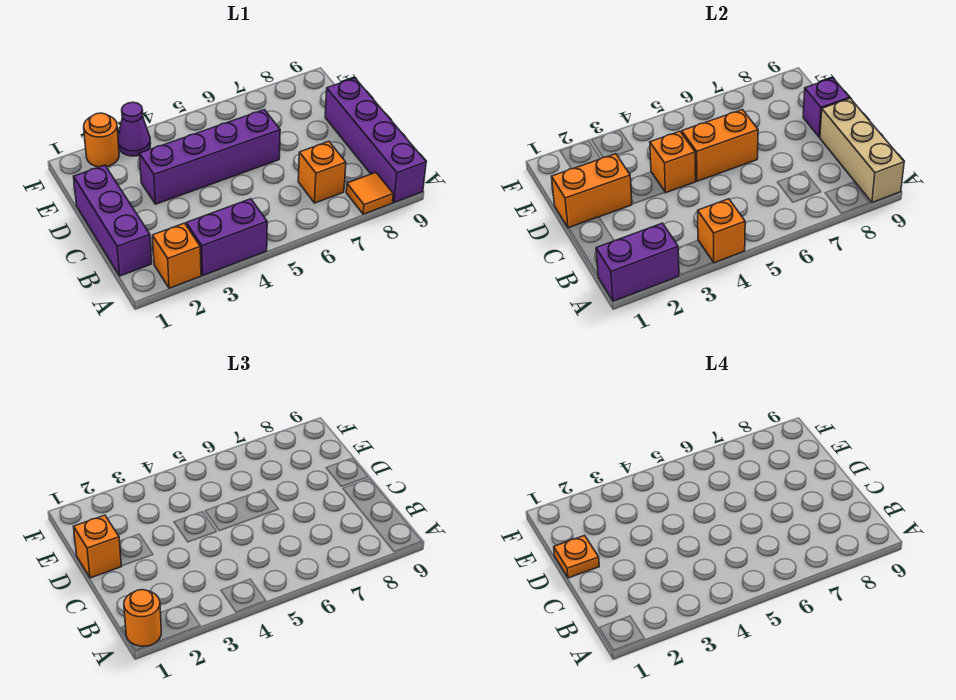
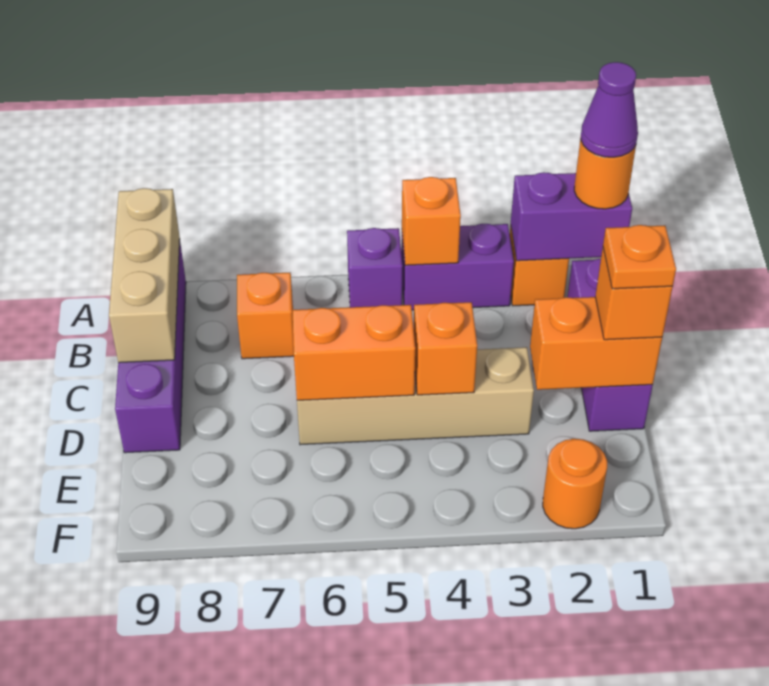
orange tile A8 level 1 -> none
purple brick D3:D6 level 1 -> tan brick D3:D6 level 1
purple brick D9 level 2 -> purple brick A5 level 1
purple cone F3 level 1 -> purple cone A1 level 4

